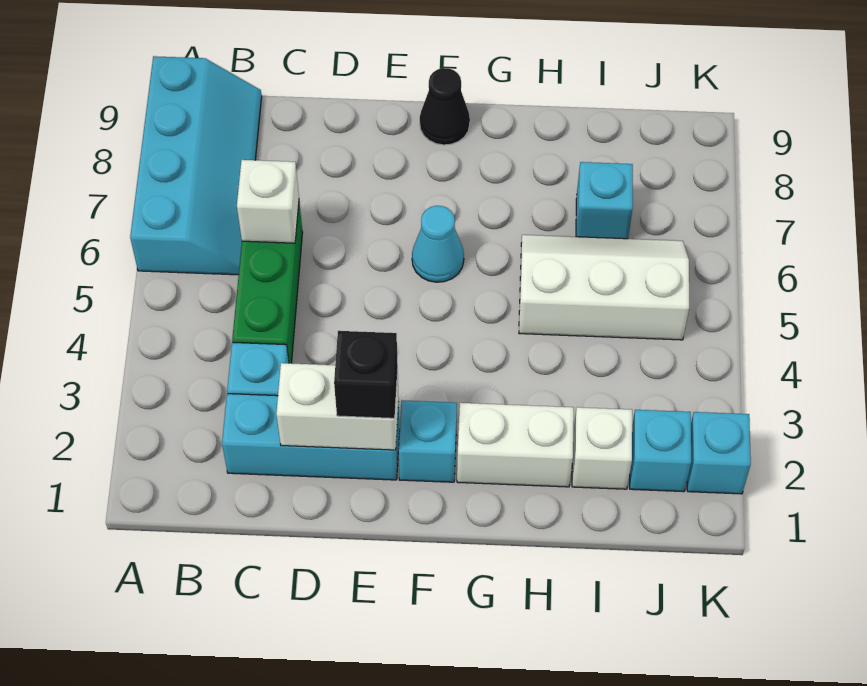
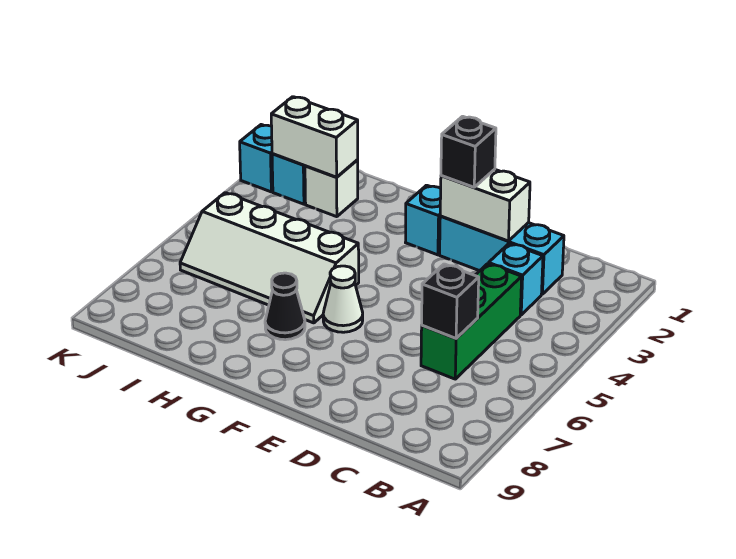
cyan slope A6:B9 level 1 top A -> none
white brick C6 level 2 -> black brick C6 level 2
cyan cone F6 level 1 -> white cone F6 level 1
black cone F9 level 1 -> black cone G7 level 1
white brick G2:H2 level 1 -> white brick I2:J2 level 2
white slope H5:J6 level 1 top 5 -> white slope G5:J6 level 1 top 5
cyan brick I7 level 1 -> none

